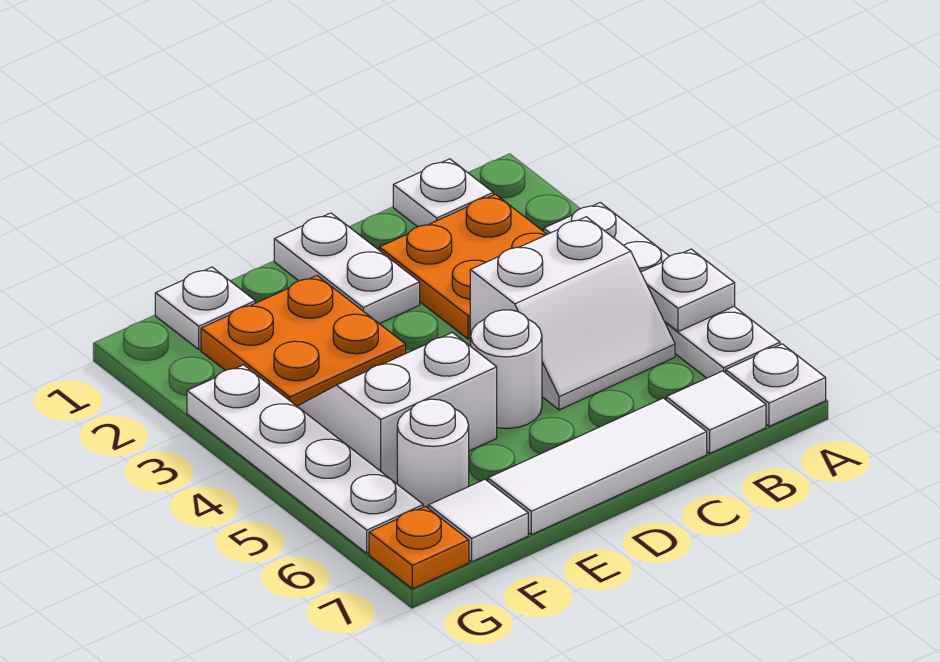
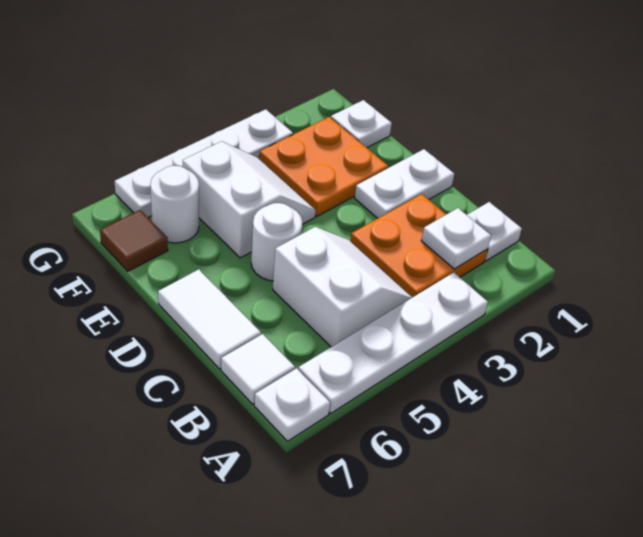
white plate A5 level 2 -> white plate B2 level 2
white slope B4:C5 level 1 top 4 -> white slope B4:C5 level 1 top 5
white tile C7:E7 level 1 -> white tile C7:D7 level 1
white tile F7 level 1 -> brown tile F7 level 1
orange plate G7 level 1 -> none

